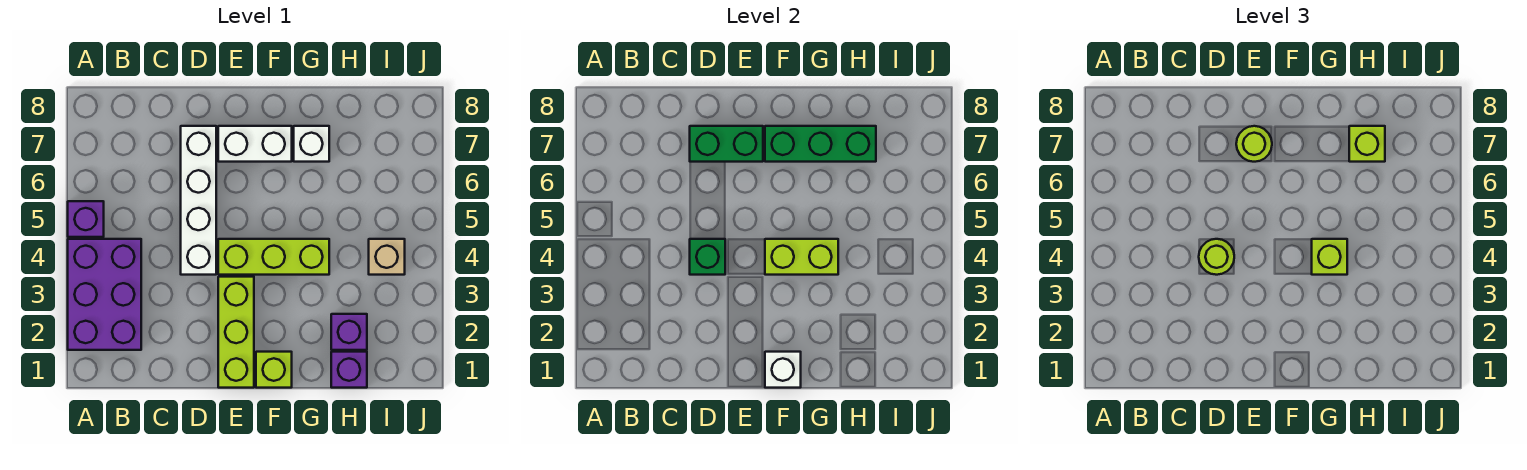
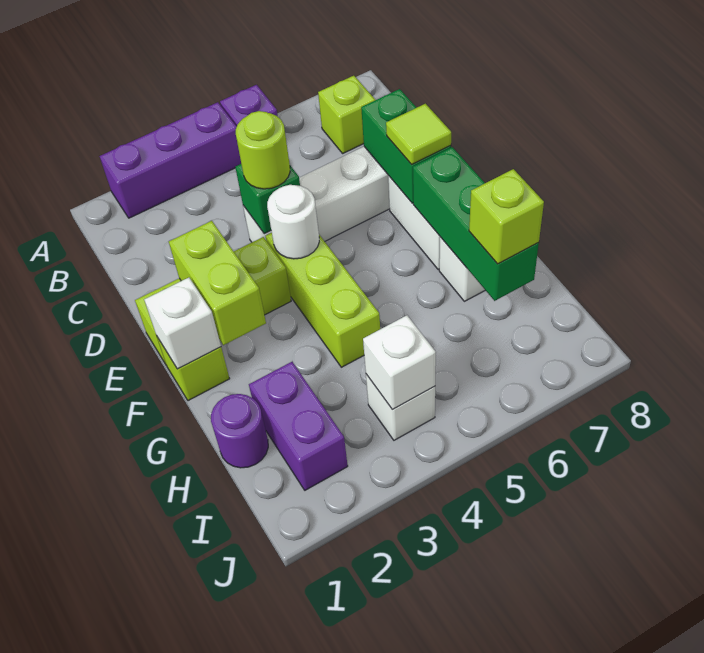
purple brick A2:B4 level 1 -> purple brick A2:A4 level 1
none -> white round brick E4 level 2
lime round brick E7 level 3 -> lime tile E7 level 3
lime brick F4:G4 level 2 -> lime brick E2:F2 level 2
lime brick G4 level 3 -> lime brick B7 level 1
purple brick H1 level 1 -> purple round brick H1 level 1
purple brick H2 level 1 -> purple brick H2:I2 level 1
tan brick I4 level 1 -> white brick I4 level 1
none -> white brick I4 level 2

